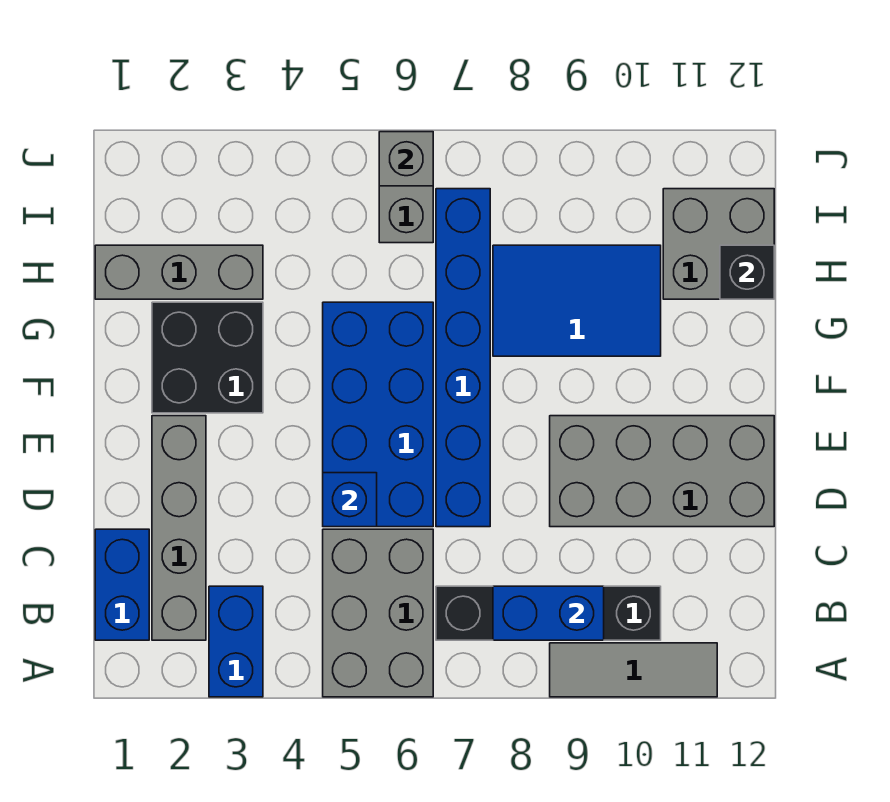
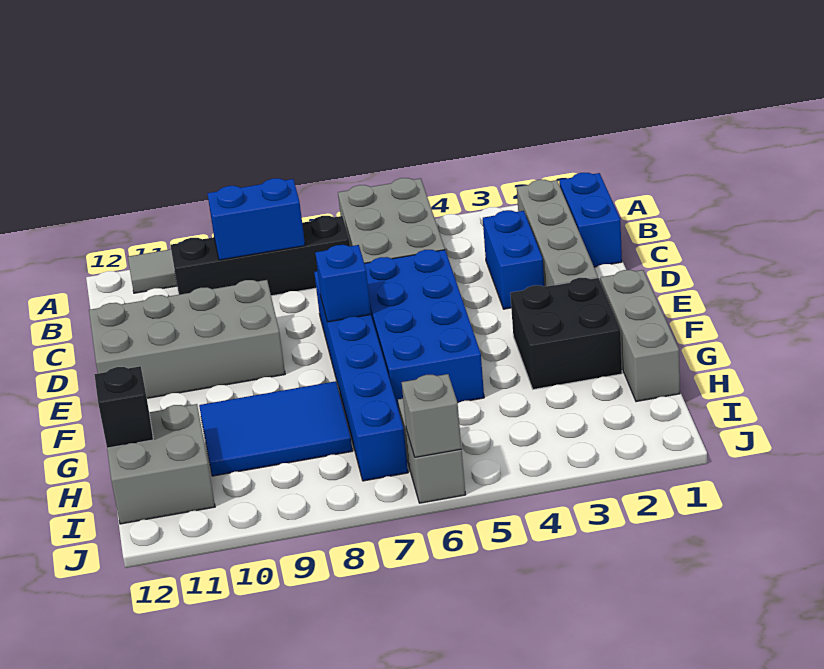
blue brick A3:B3 level 1 -> blue brick C3:D3 level 1
blue brick D5 level 2 -> blue brick E7 level 2
grey brick H1:H3 level 1 -> grey brick F1:H1 level 1

